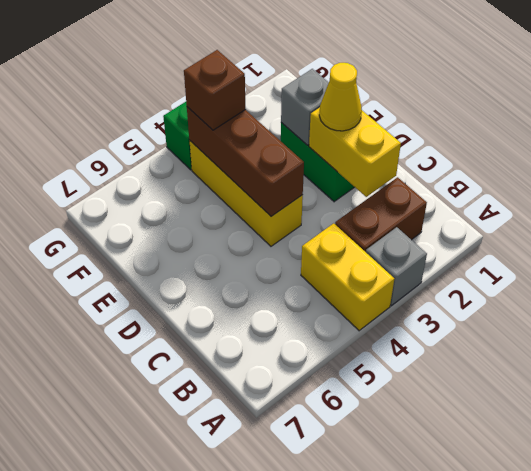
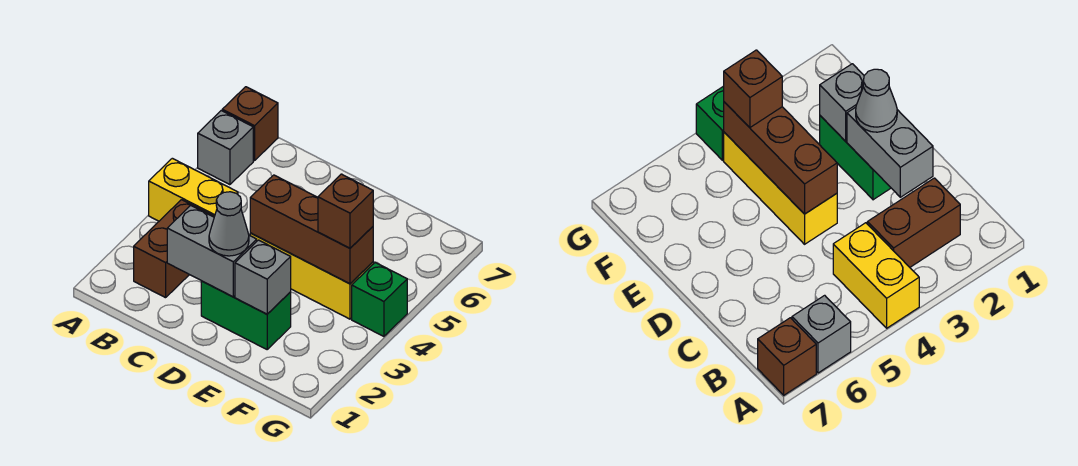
grey brick A3 level 1 -> grey brick A6 level 1
none -> brown brick A7 level 1
yellow brick C2:D2 level 2 -> grey brick C2:D2 level 2
yellow cone D2 level 3 -> grey cone D2 level 3

